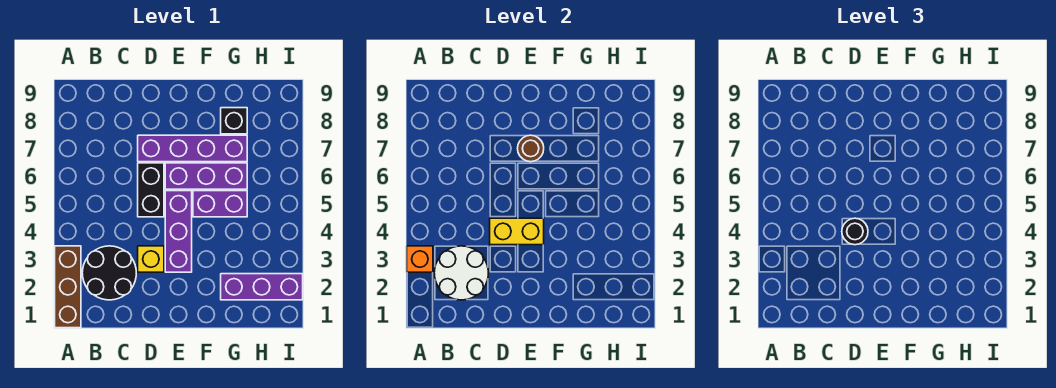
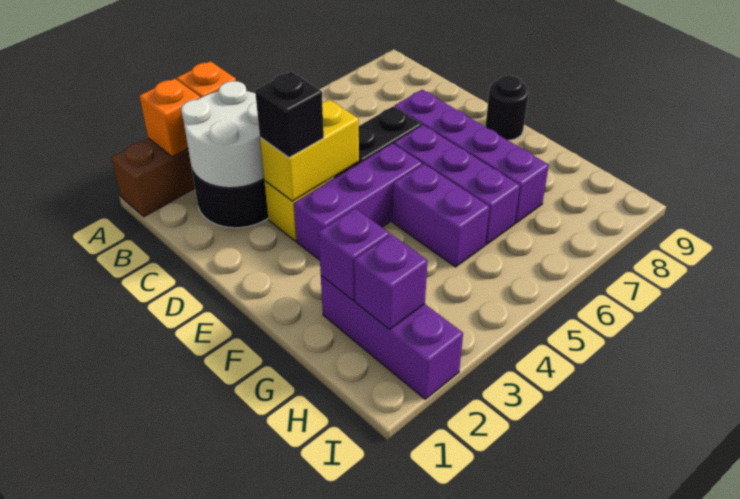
none -> orange brick A2 level 2
yellow brick D4:E4 level 2 -> yellow brick D3:D4 level 2
black round brick D4 level 3 -> black round brick E9 level 1
brown round brick E7 level 2 -> none
none -> purple brick G2 level 2
black brick G8 level 1 -> black brick D3 level 3
none -> purple brick H2 level 2

